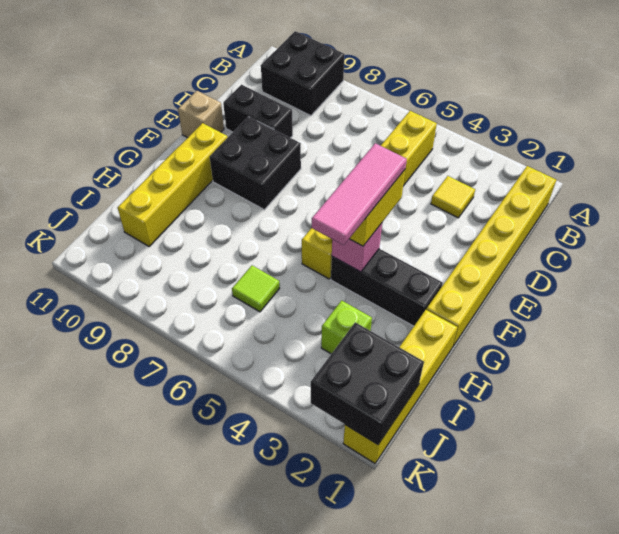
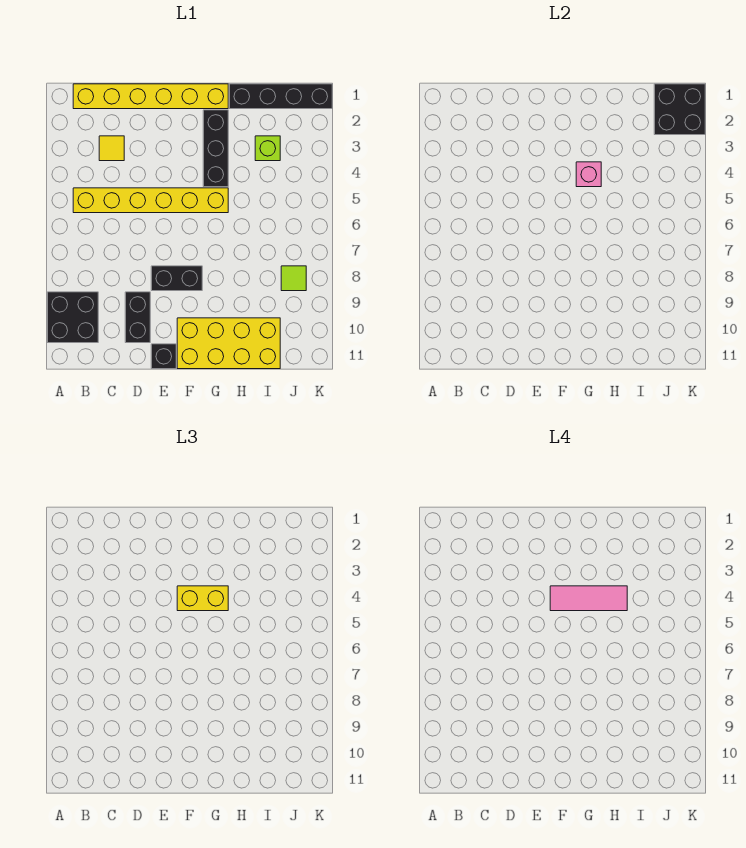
black brick E8:F9 level 1 -> black brick E8:F8 level 1
tan brick E11 level 1 -> black brick E11 level 1
yellow brick F10:I10 level 1 -> yellow brick F10:I11 level 1
yellow brick H1:K1 level 1 -> black brick H1:K1 level 1
lime tile I6 level 1 -> lime tile J8 level 1

